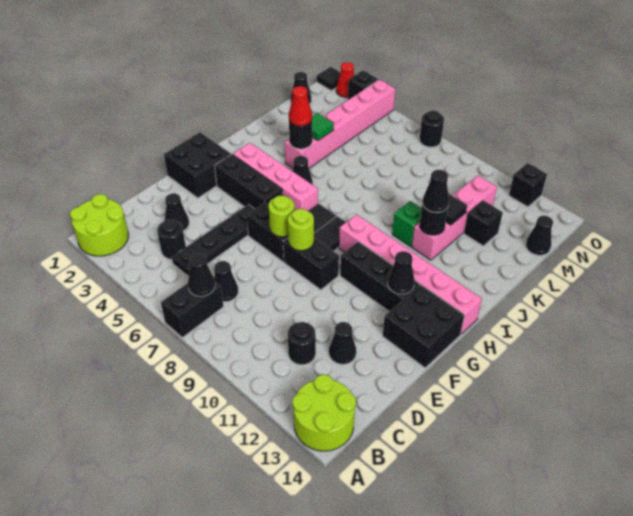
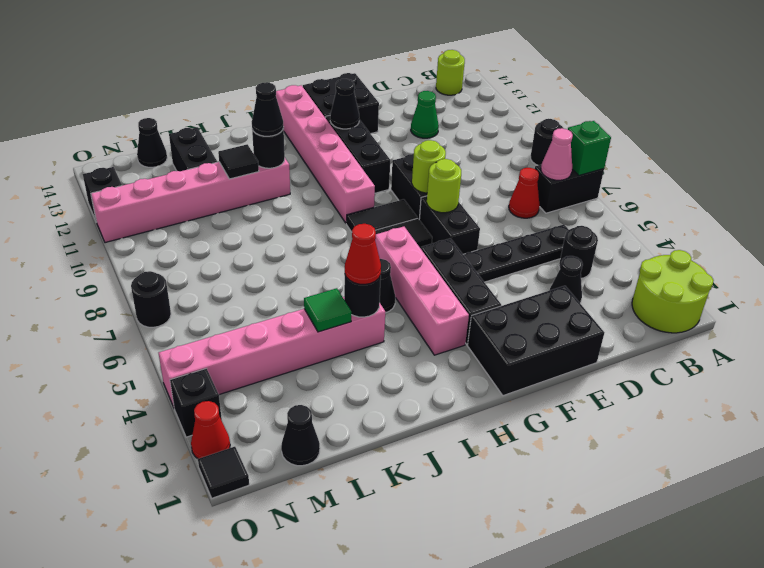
lime round brick A13:B14 level 1 -> lime round brick B14 level 1
black cone B7 level 2 -> pink cone B7 level 2
black cone C7 level 1 -> red cone C7 level 1
black round brick C11 level 1 -> black round brick A9 level 1
black cone D12 level 1 -> green cone D12 level 1
black brick F1:G2 level 1 -> black brick E1:G2 level 1
green brick J10 level 1 -> green brick A7 level 2
pink brick J11:M11 level 1 -> pink brick J11:O11 level 1
black brick L12 level 1 -> black brick L12:L13 level 1

